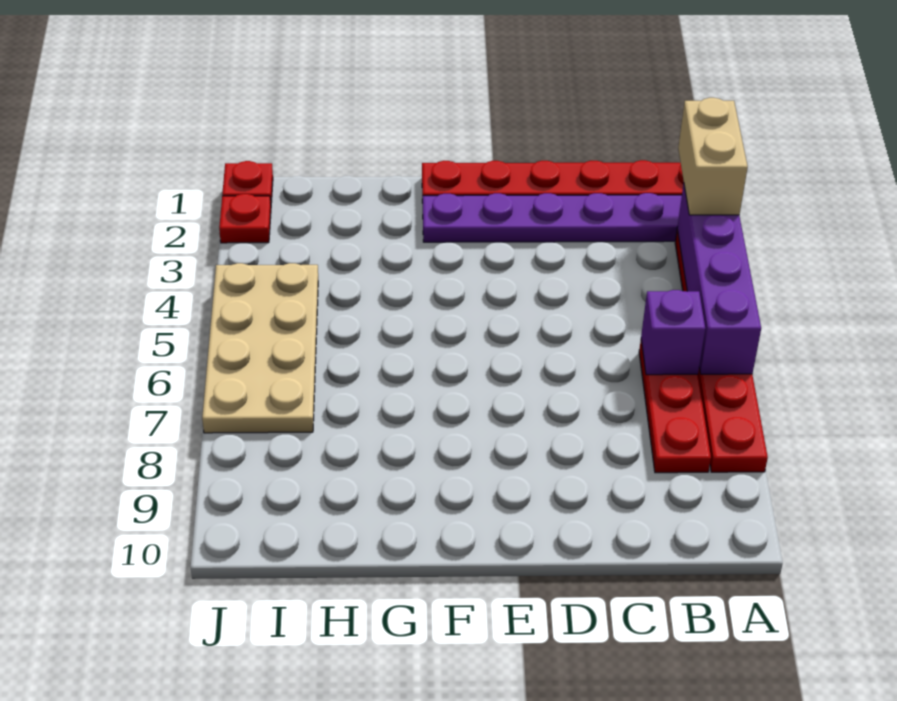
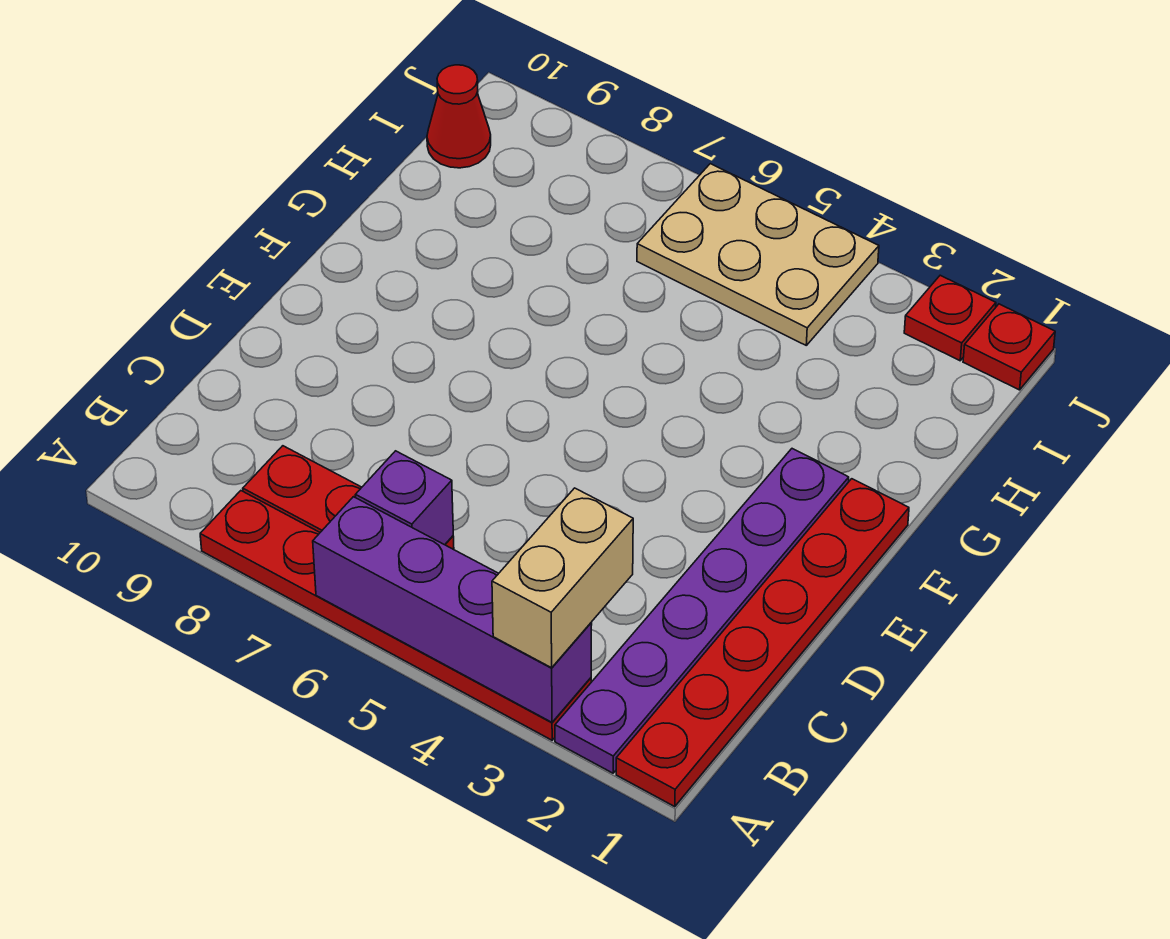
tan brick A2:A3 level 3 -> tan brick A3:B3 level 3
tan plate I4:J7 level 1 -> tan plate I4:J6 level 1
none -> red cone I10 level 1

